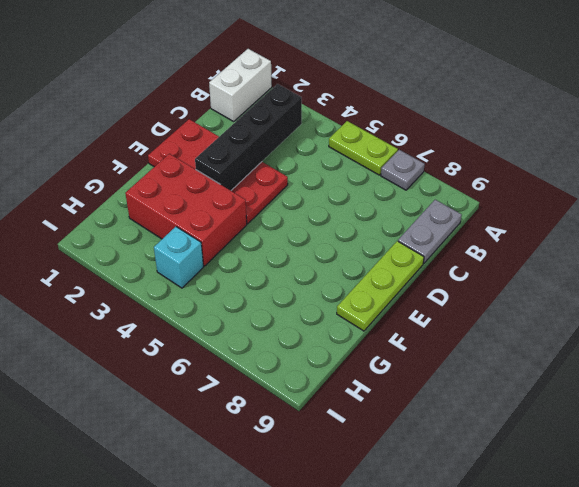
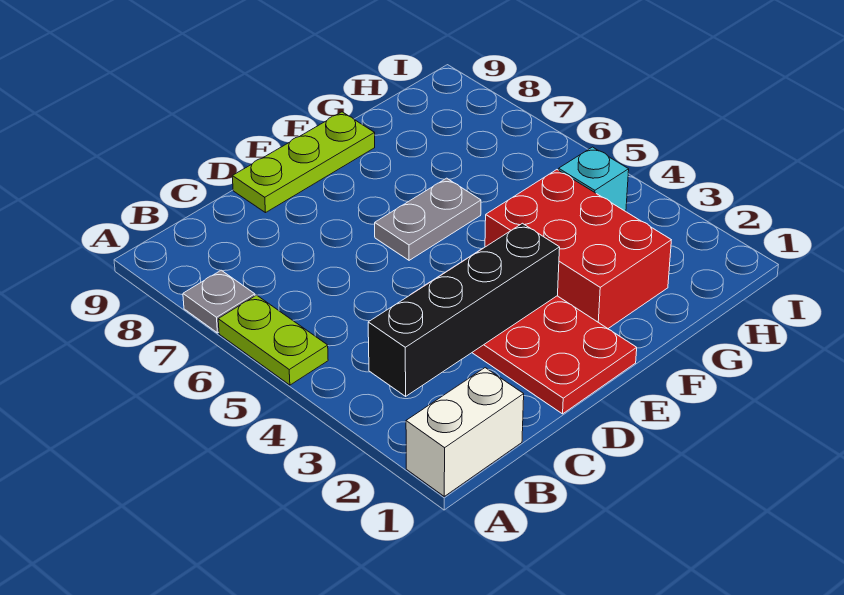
grey plate B9:C9 level 1 -> grey plate E6:F6 level 1

